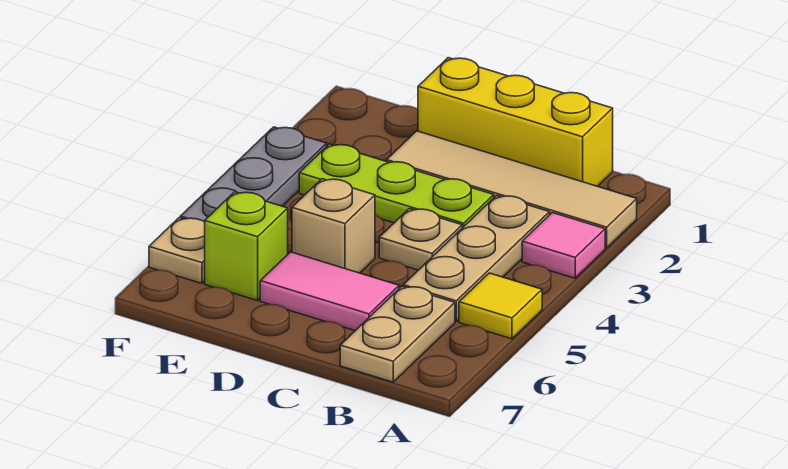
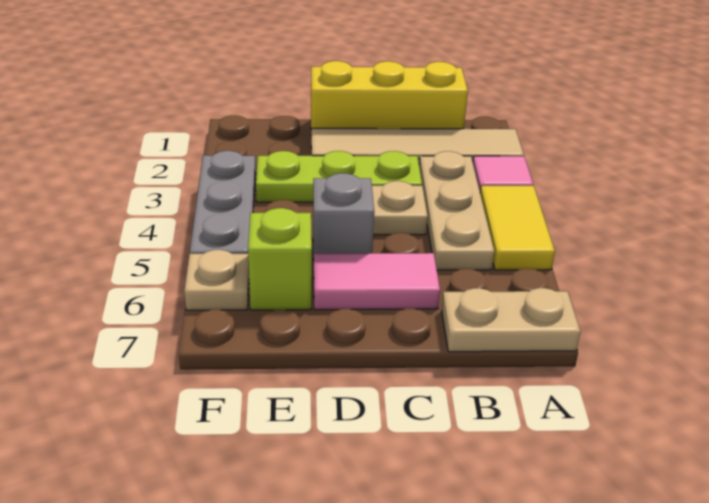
yellow tile A5 level 1 -> yellow tile A4:A5 level 1
tan plate B6:B7 level 1 -> tan plate A7:B7 level 1
tan brick D5 level 1 -> grey brick D5 level 1

